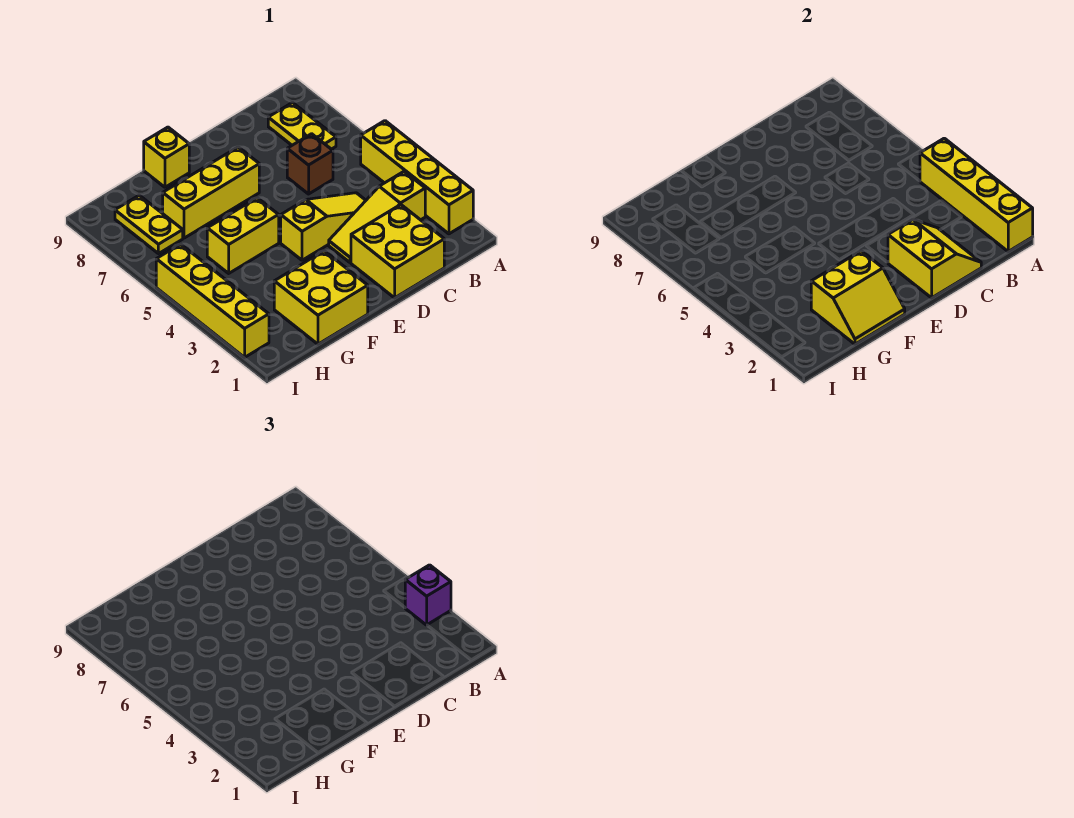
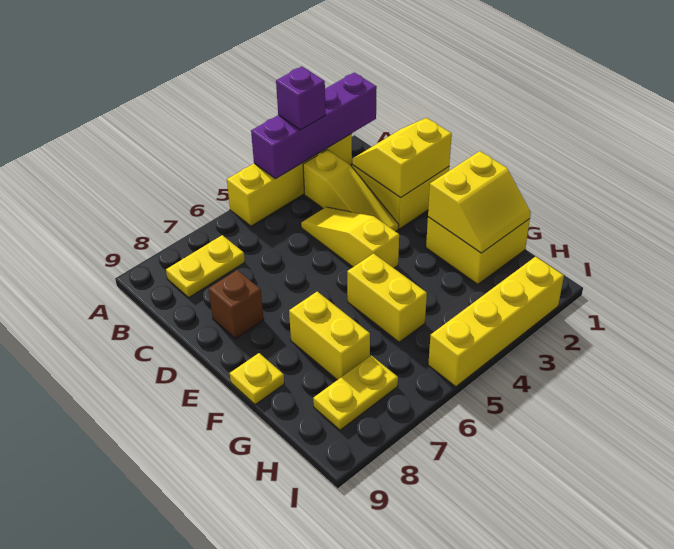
yellow brick A1:A4 level 2 -> purple brick A1:A4 level 2
brown brick C6 level 1 -> brown brick D8 level 1
yellow brick E7:G7 level 1 -> yellow brick F7:G7 level 1
yellow slope F1:G2 level 2 top 2 -> yellow slope F1:G2 level 2 top F
yellow brick F9 level 1 -> yellow plate F9 level 1

